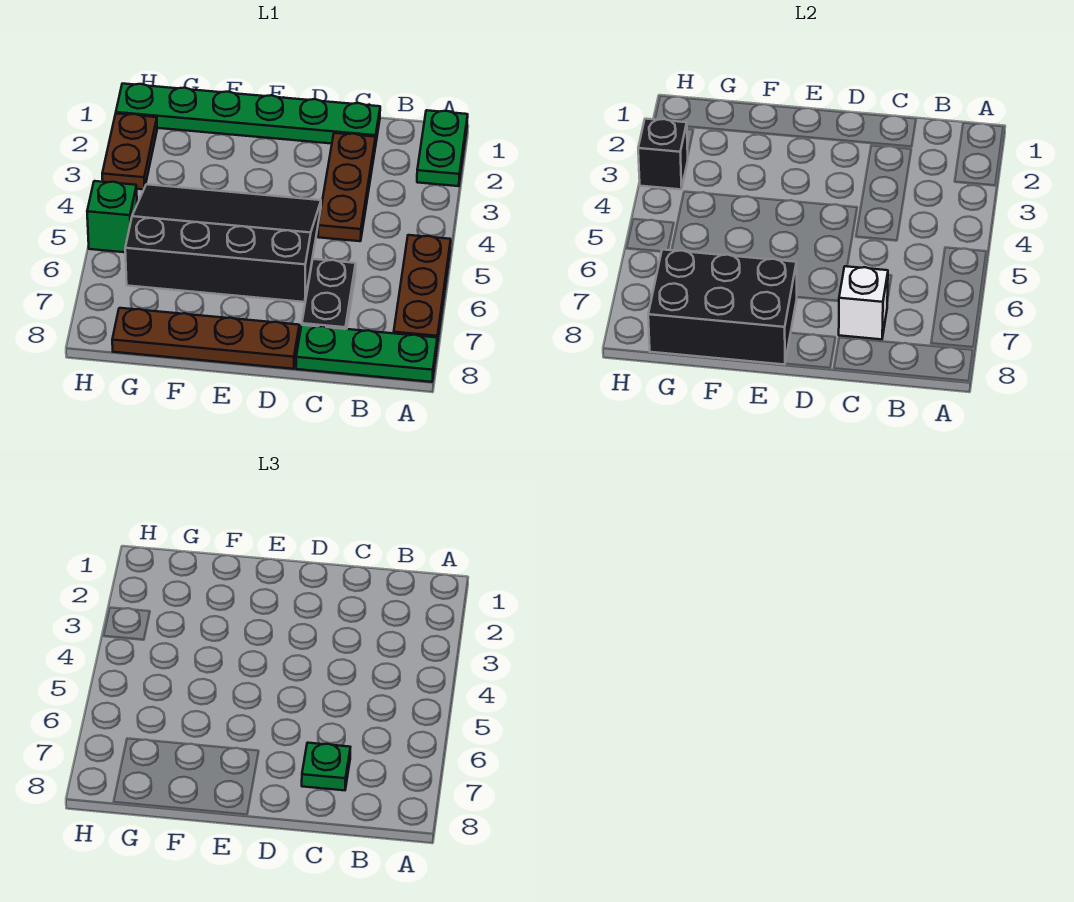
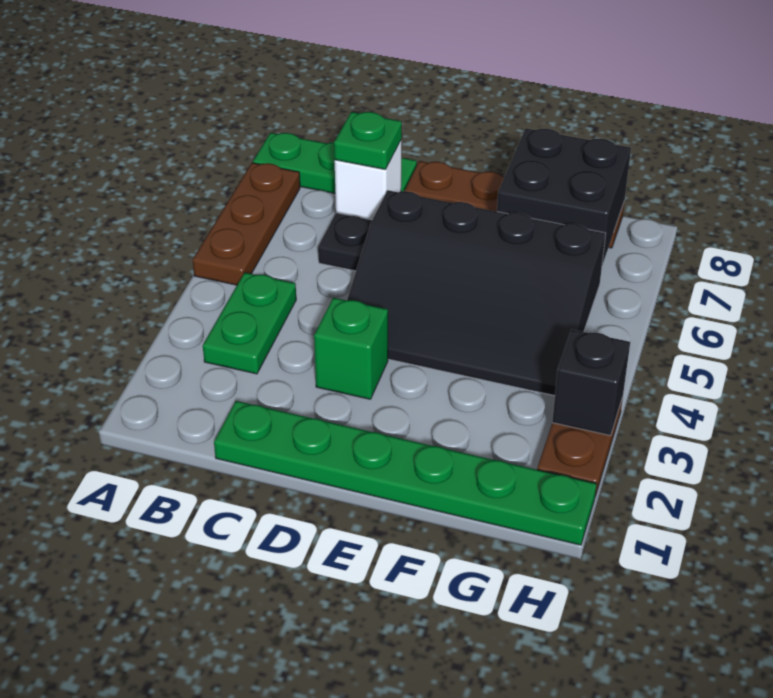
green plate A1:A2 level 1 -> green plate B3:B4 level 1
brown plate C2:C4 level 1 -> none
black brick E7:G8 level 2 -> black brick F7:G8 level 2
green brick H5 level 1 -> green brick D3 level 1

